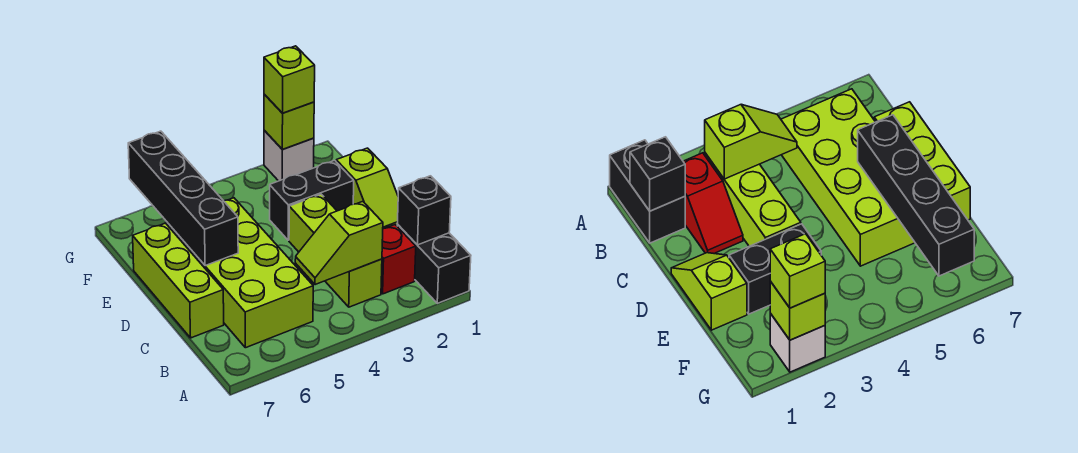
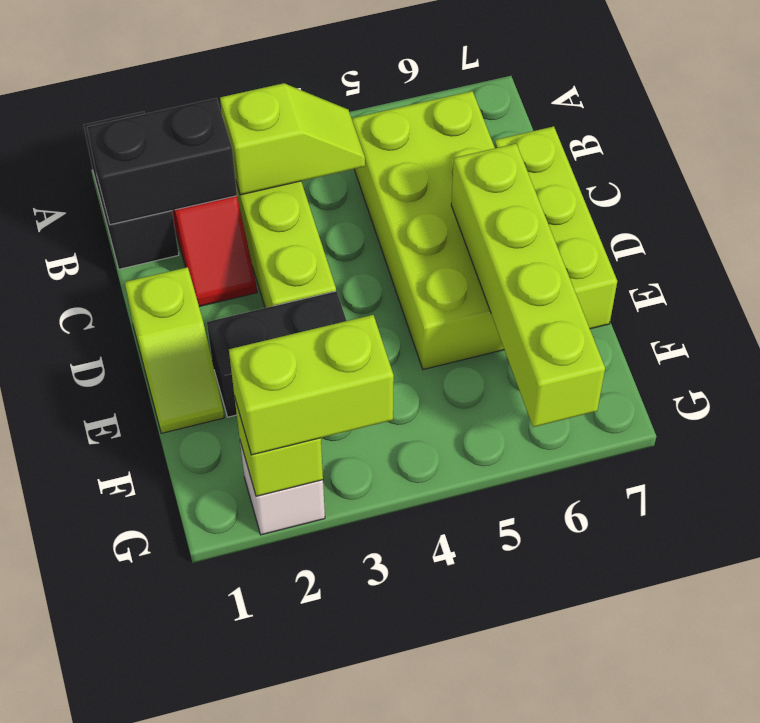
black brick B1 level 2 -> black brick B1:B2 level 2
lime slope D1:E1 level 1 top E -> lime slope D1:E1 level 1 top D
black brick D6:G6 level 2 -> lime brick D6:G6 level 2
lime brick G2 level 3 -> lime brick G2:G3 level 3

